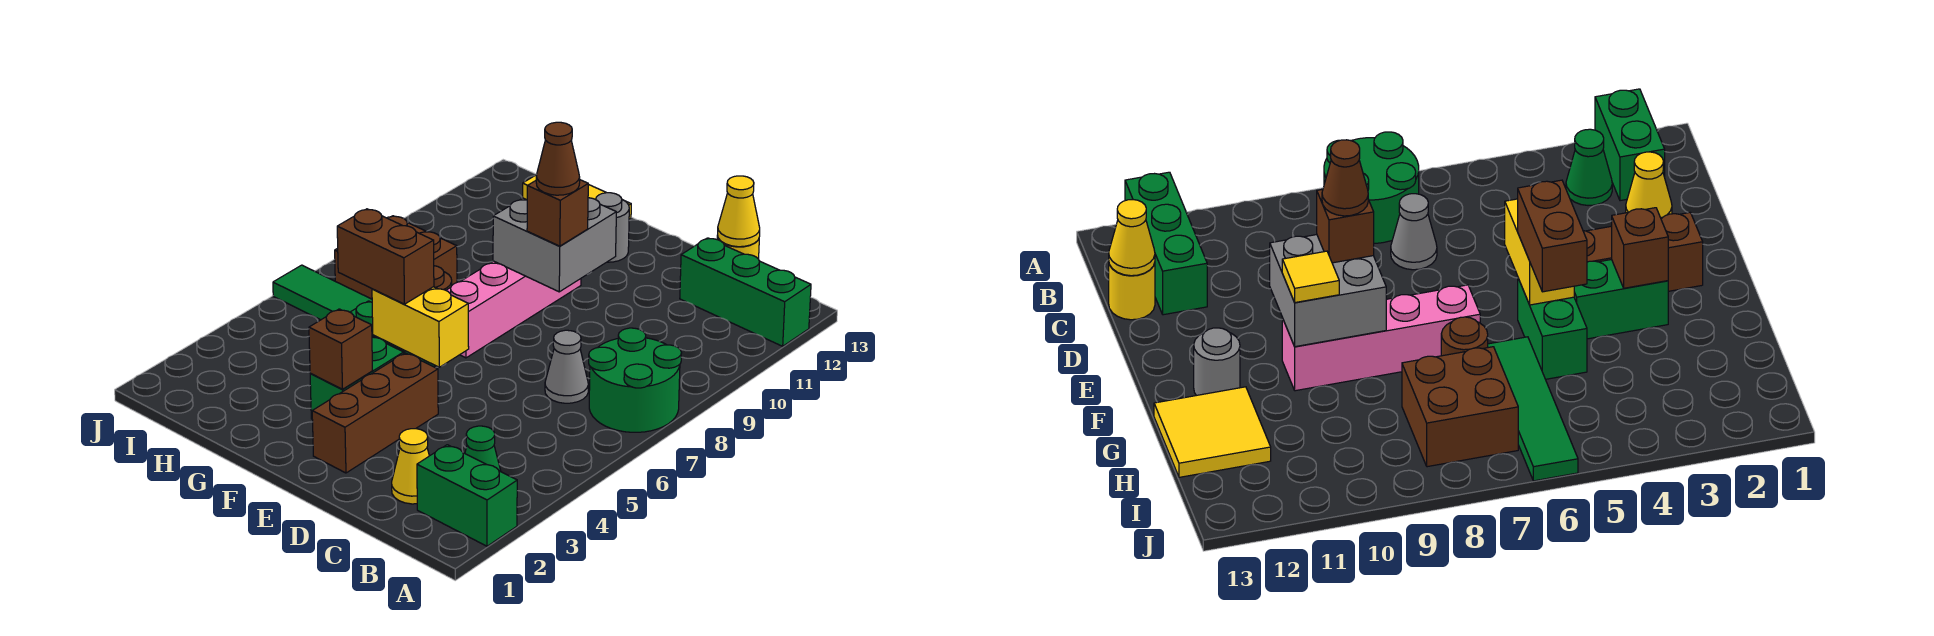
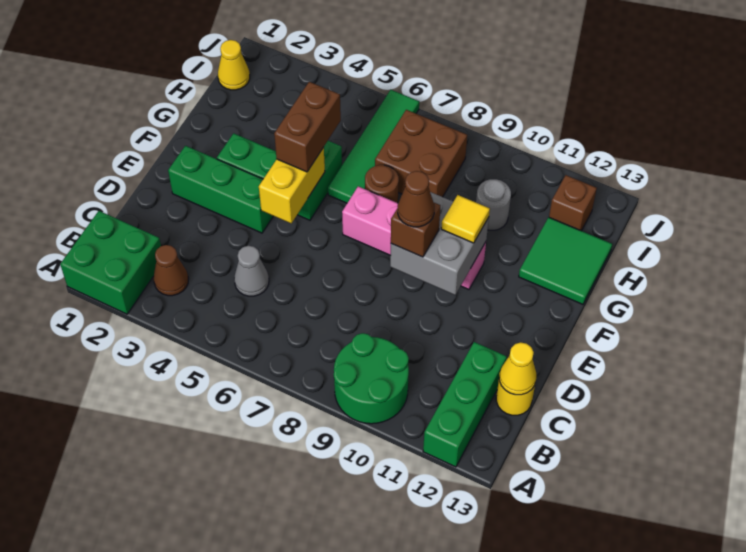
green brick A2:B2 level 1 -> green brick A1:B2 level 1
green round brick A7:B8 level 1 -> green round brick A9:B10 level 1
green cone B3 level 1 -> brown cone B3 level 1
yellow cone C2 level 1 -> yellow cone I1 level 1
grey cone C7 level 1 -> grey cone C5 level 1
brown brick E2:E4 level 1 -> green brick E2:E4 level 1
brown brick F3 level 2 -> brown brick I12 level 1
grey round brick F12 level 1 -> grey round brick H10 level 1
yellow tile G12:H13 level 1 -> green tile G12:H13 level 1

